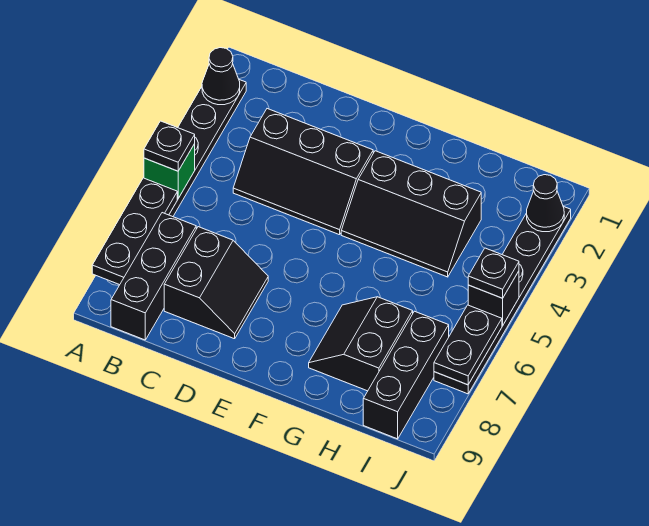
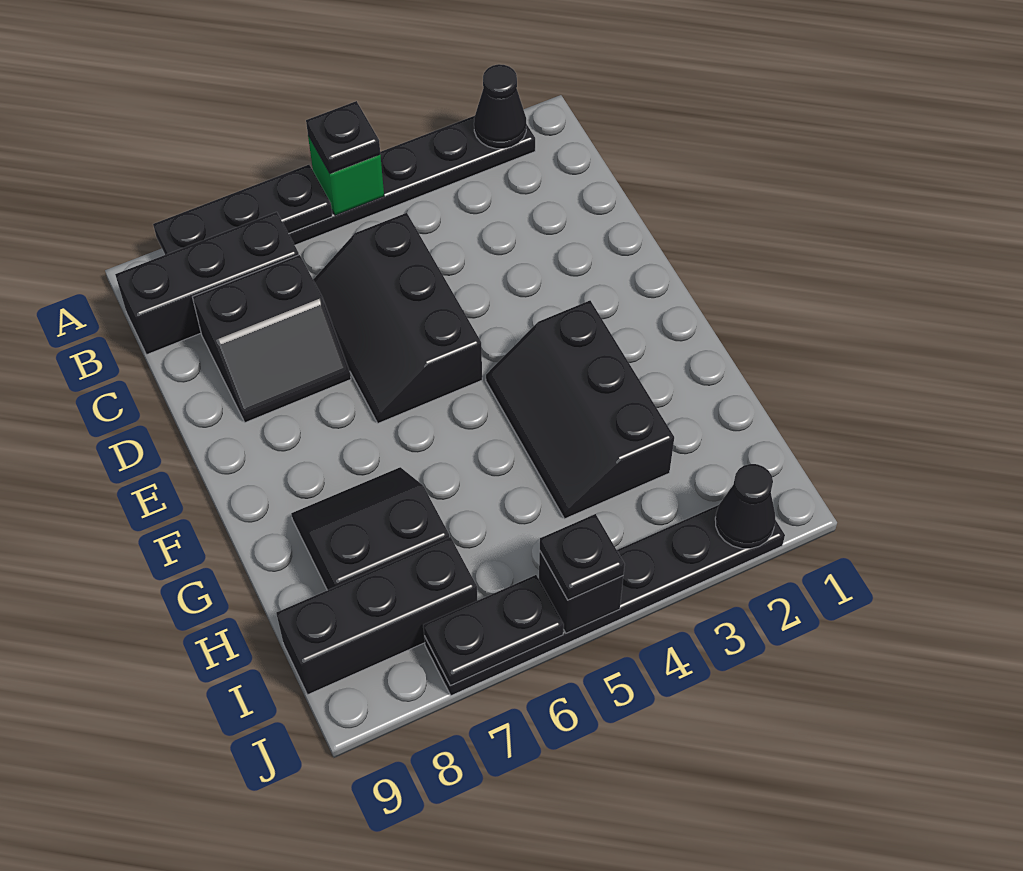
black slope C3:E4 level 1 top 3 -> black slope C5:E6 level 1 top 5

